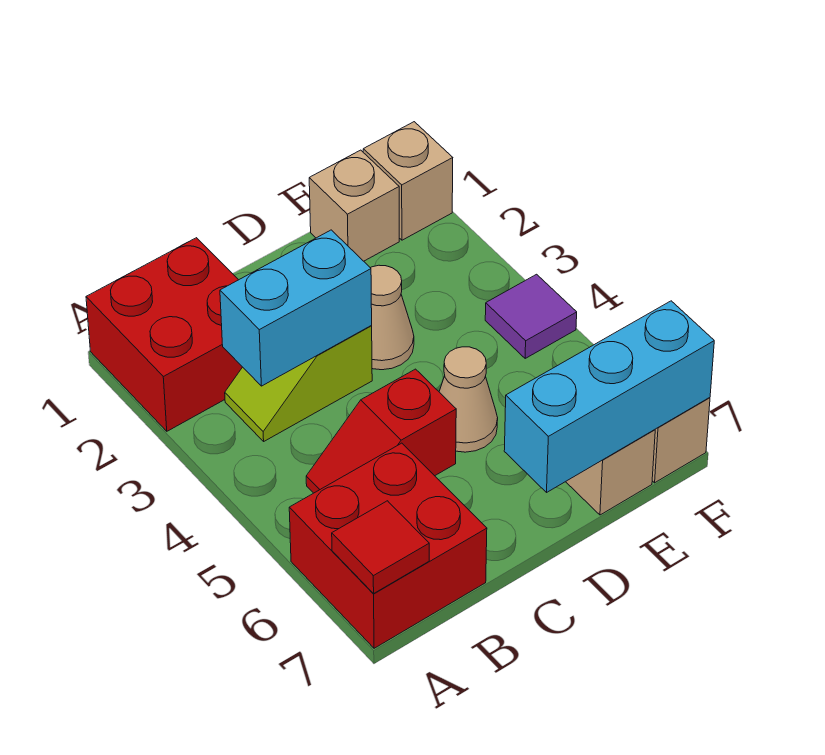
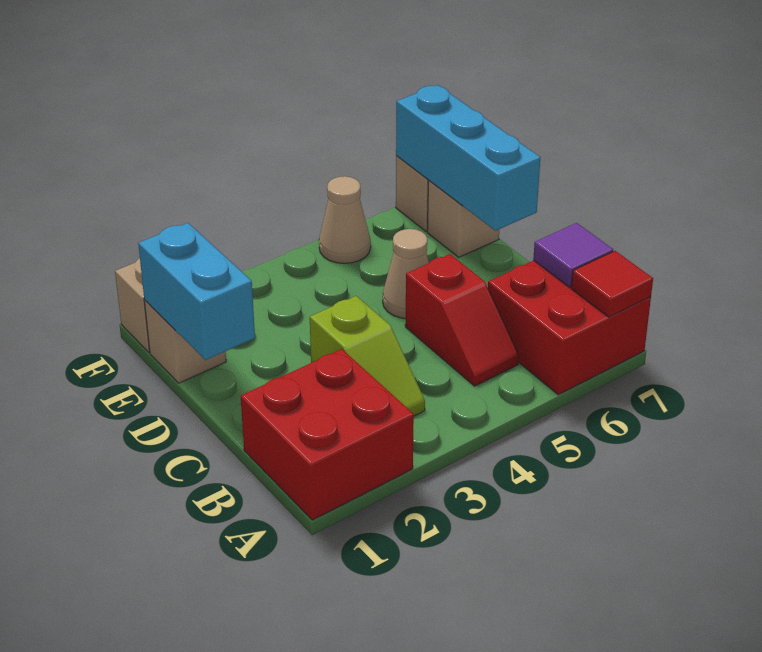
cyan brick B3:C3 level 2 -> cyan brick D1:E1 level 2
tan cone D3 level 1 -> tan cone F5 level 1
purple tile F4 level 1 -> purple tile B7 level 2

